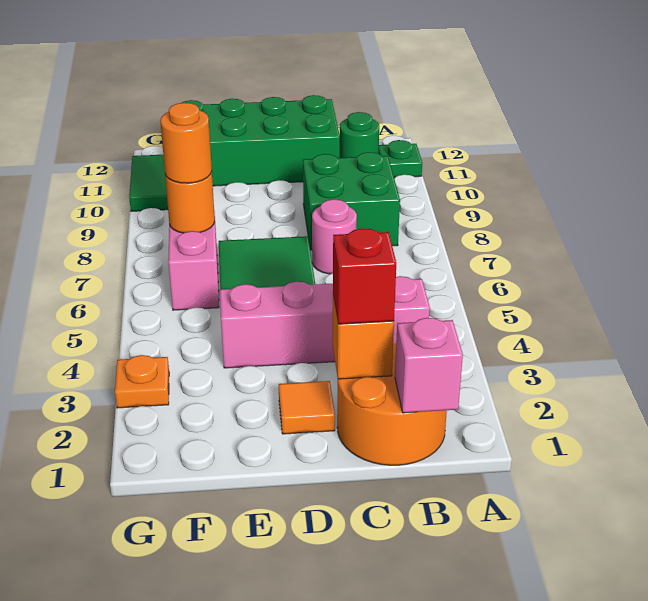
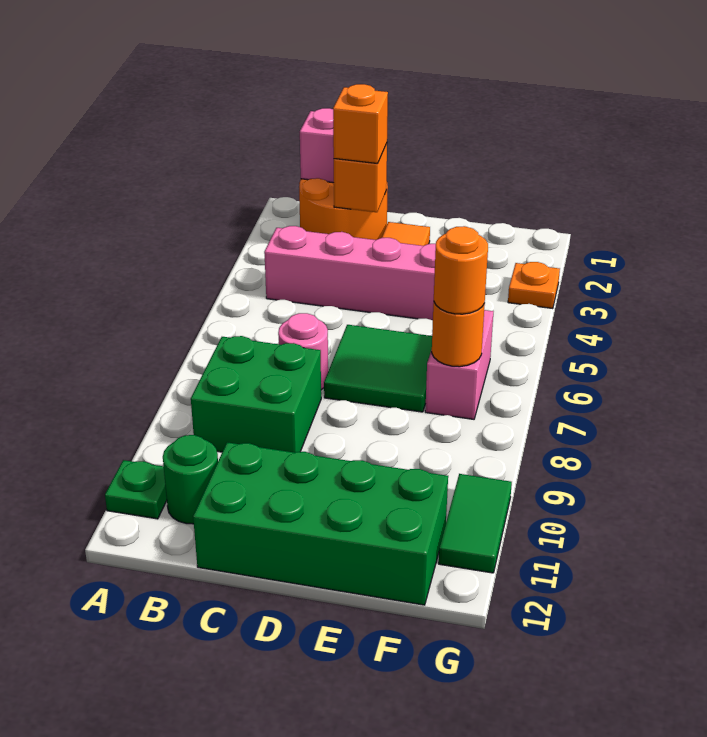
red brick C2 level 3 -> orange brick C2 level 3

